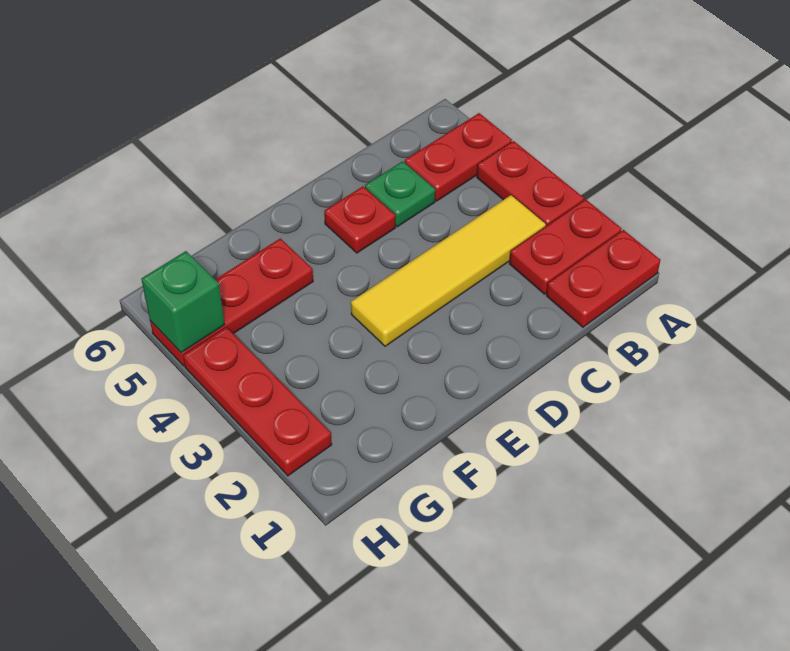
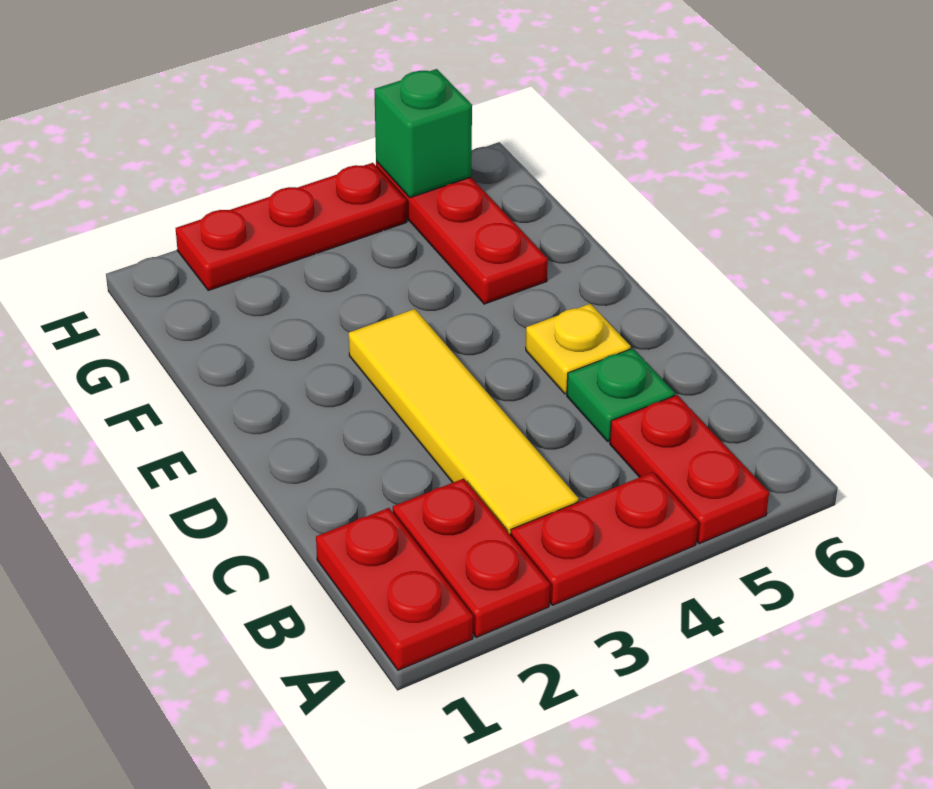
red plate D5 level 1 -> yellow plate D5 level 1

